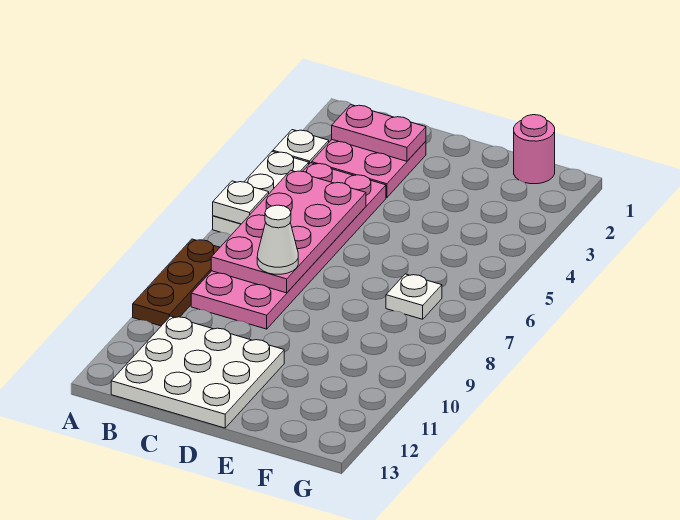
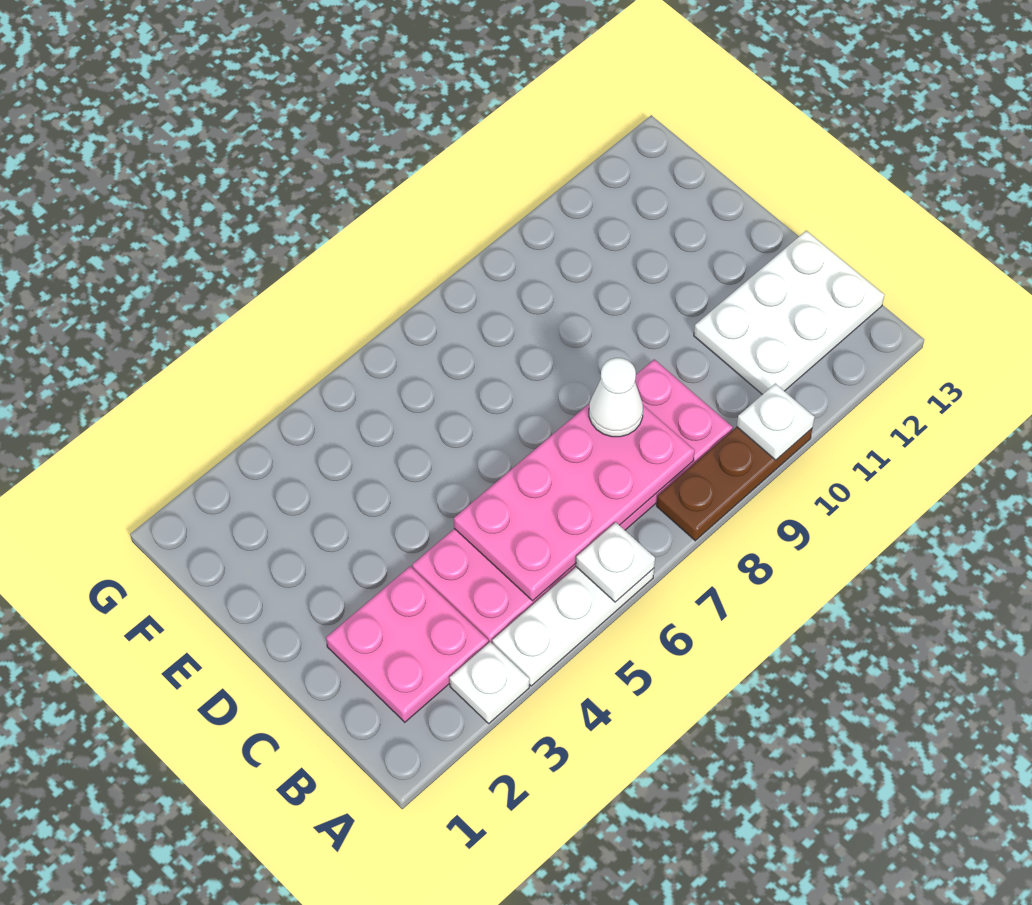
pink plate B2:C2 level 2 -> none
white plate B11:D13 level 1 -> white plate B11:C13 level 1
pink round brick F1 level 1 -> none
white plate F7 level 1 -> white plate A10 level 2

